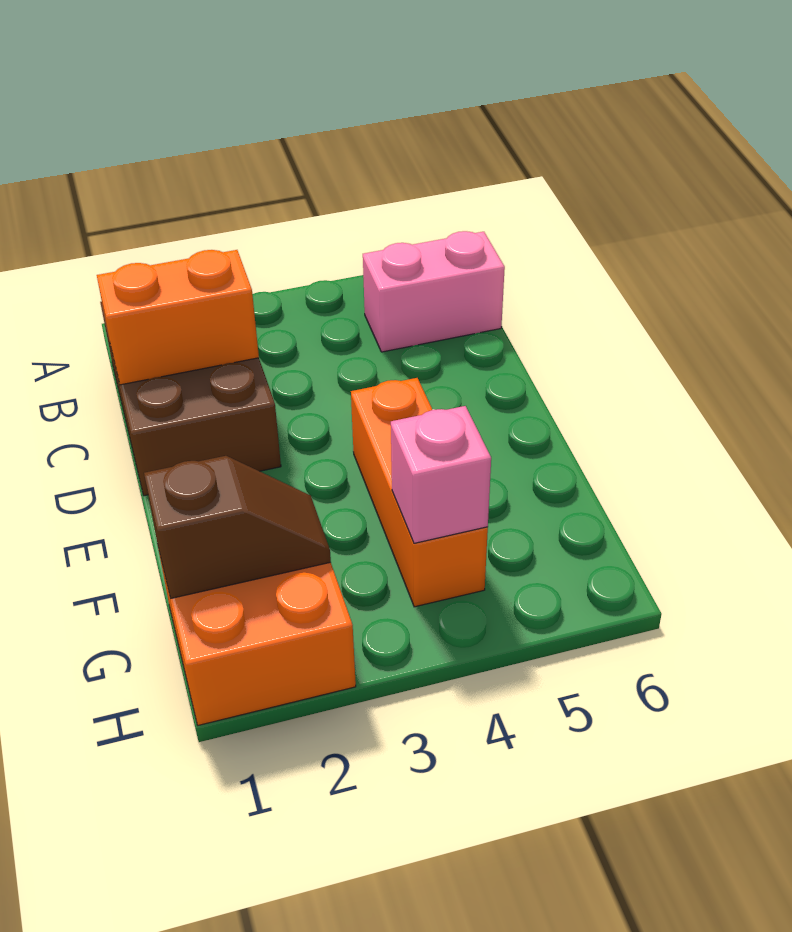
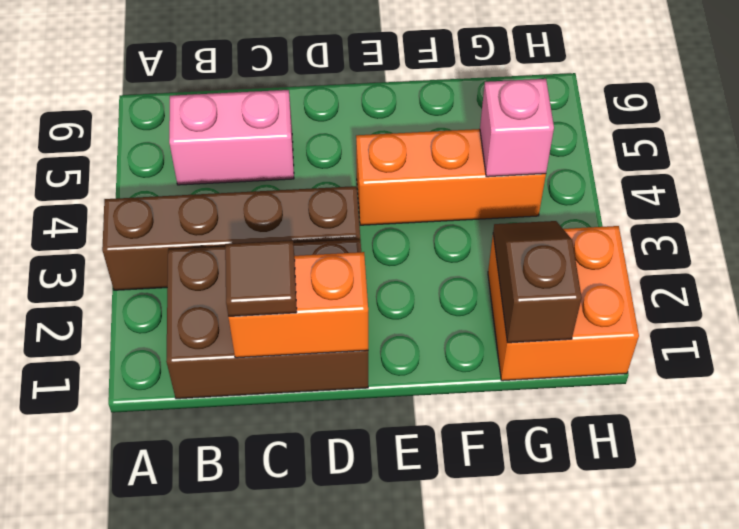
none -> brown brick A3:D3 level 1
pink brick B5:B6 level 1 -> pink brick B5:C5 level 1
orange brick C1:C2 level 2 -> orange brick C1:D1 level 2
none -> brown tile C1 level 3

